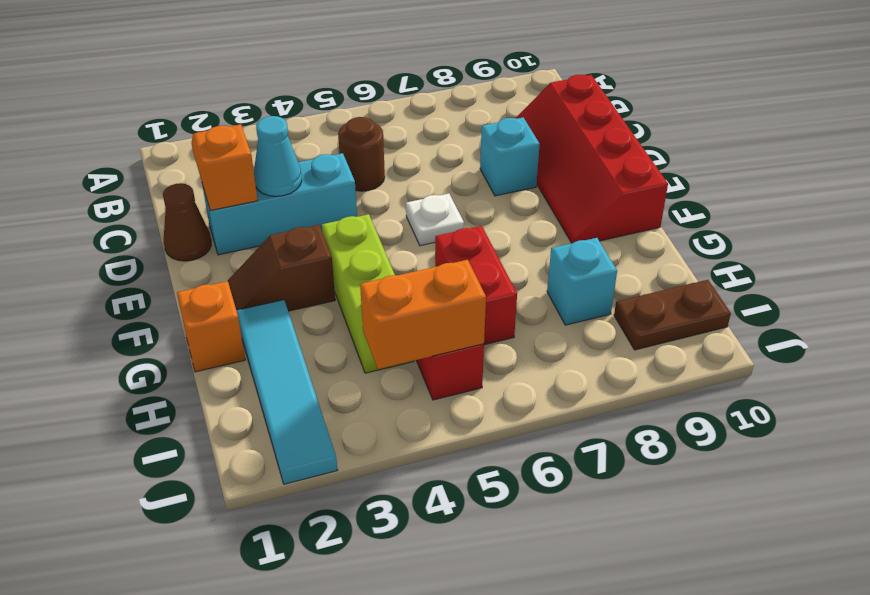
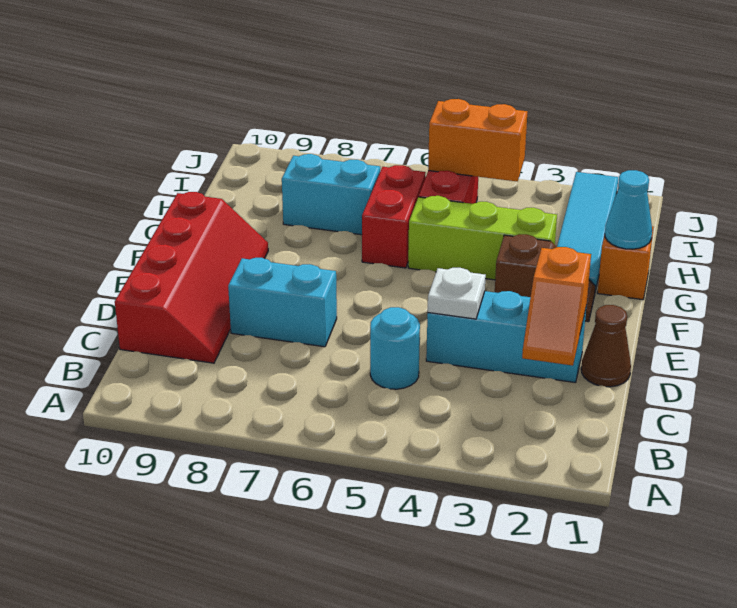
brown round brick C5 level 1 -> cyan round brick C5 level 1
cyan cone D3 level 2 -> cyan cone G1 level 2
cyan brick D8 level 1 -> cyan brick D7:D8 level 1
white plate E6 level 1 -> white plate D4 level 2
lime brick F4:H4 level 1 -> lime brick G3:G5 level 1
cyan brick H8 level 1 -> cyan brick H7:H8 level 1
brown plate I9:I10 level 1 -> none

